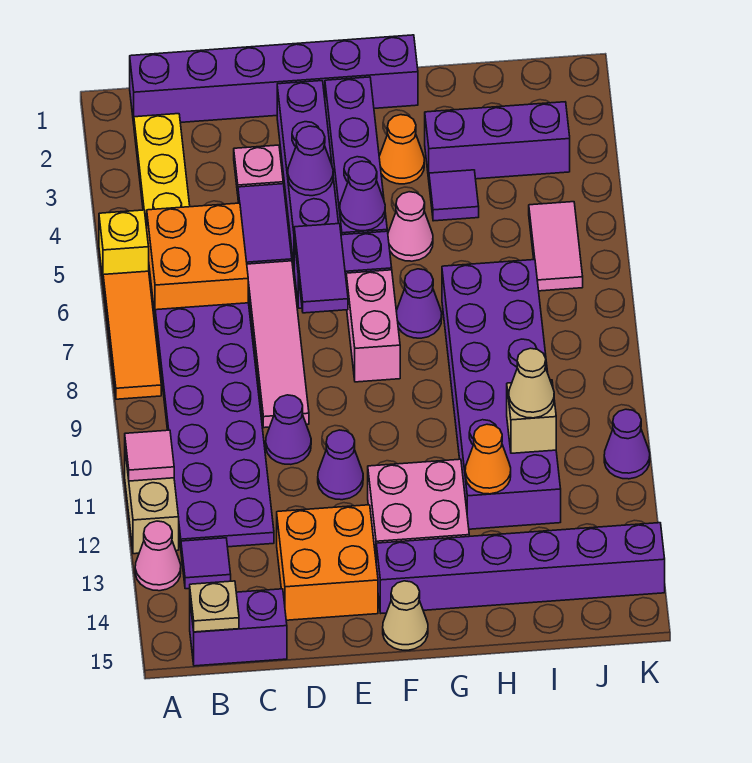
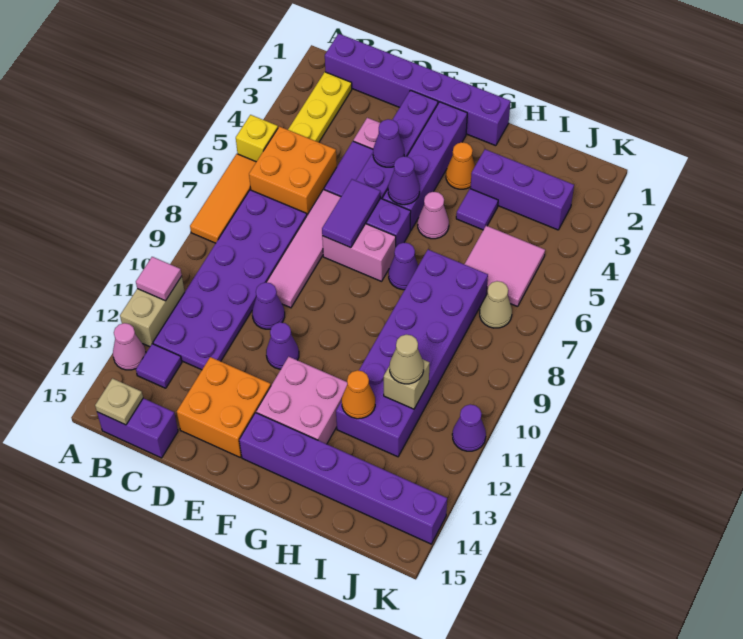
pink brick F7:F8 level 1 -> pink brick E7:F7 level 1
tan cone F15 level 1 -> tan cone J7 level 1
pink tile J5:J6 level 1 -> pink tile I5:J6 level 1

